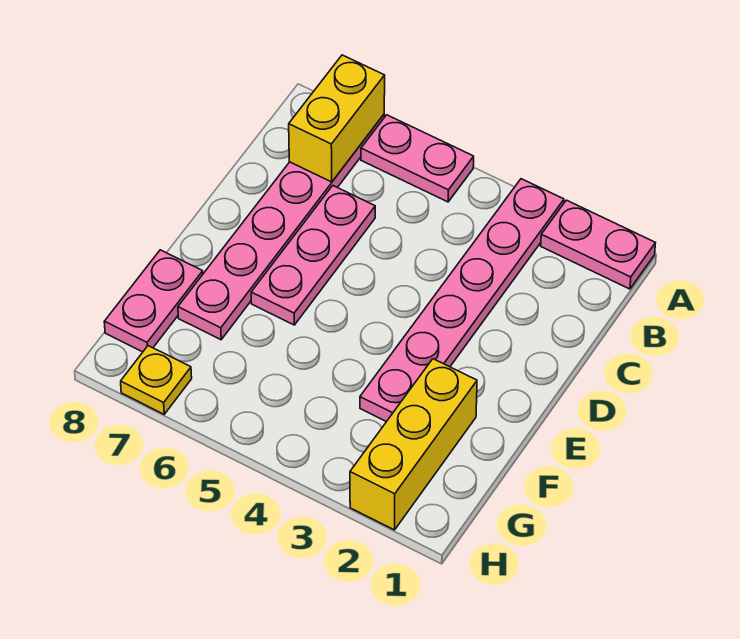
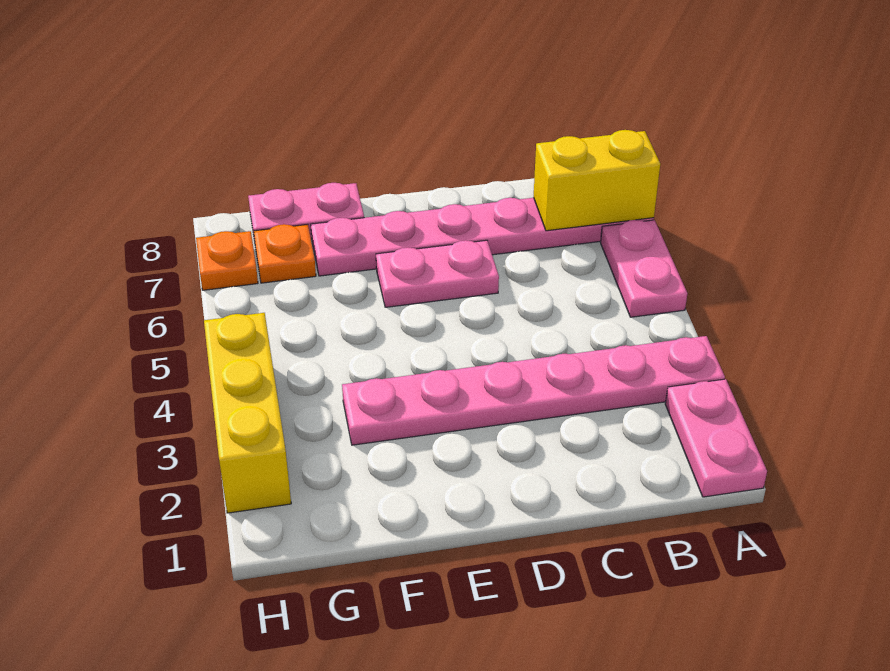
pink plate C6:E6 level 1 -> pink plate D6:E6 level 1
yellow brick F2:H2 level 1 -> yellow brick H2:H4 level 1
none -> orange plate G7 level 1
yellow plate H7 level 1 -> orange plate H7 level 1

